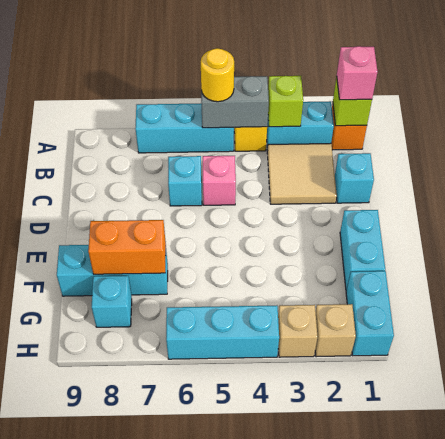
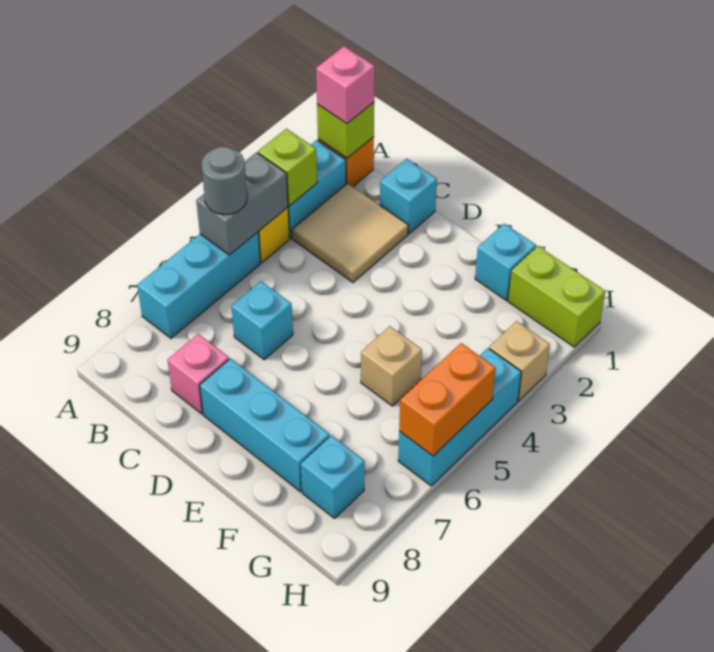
yellow round brick A5 level 3 -> grey round brick A5 level 3
pink brick C5 level 1 -> pink brick C8 level 1
cyan brick E1:F1 level 1 -> cyan brick F1 level 1
cyan brick F7:F9 level 1 -> cyan brick D8:F8 level 1
orange brick F7:F8 level 2 -> orange brick H5:H6 level 2
cyan brick G1:H1 level 1 -> lime brick G1:H1 level 1
tan brick H2 level 1 -> tan brick F5 level 1

